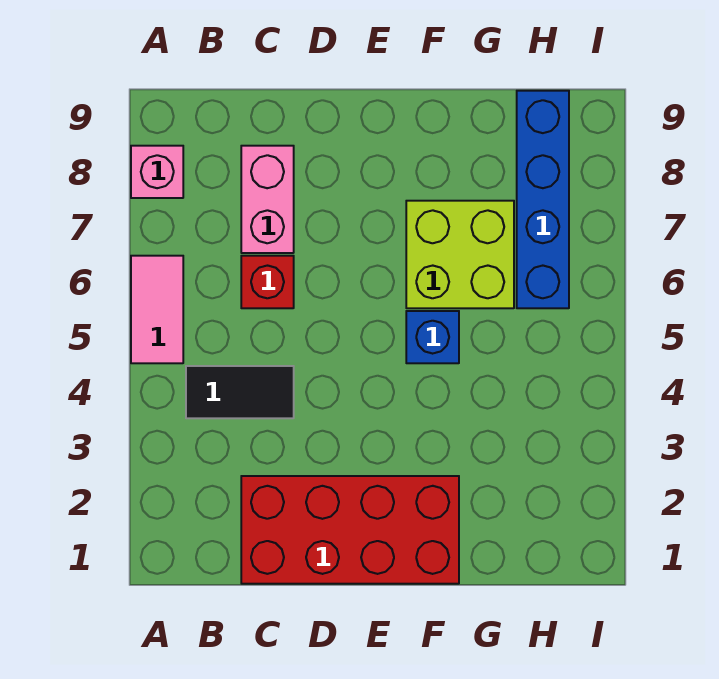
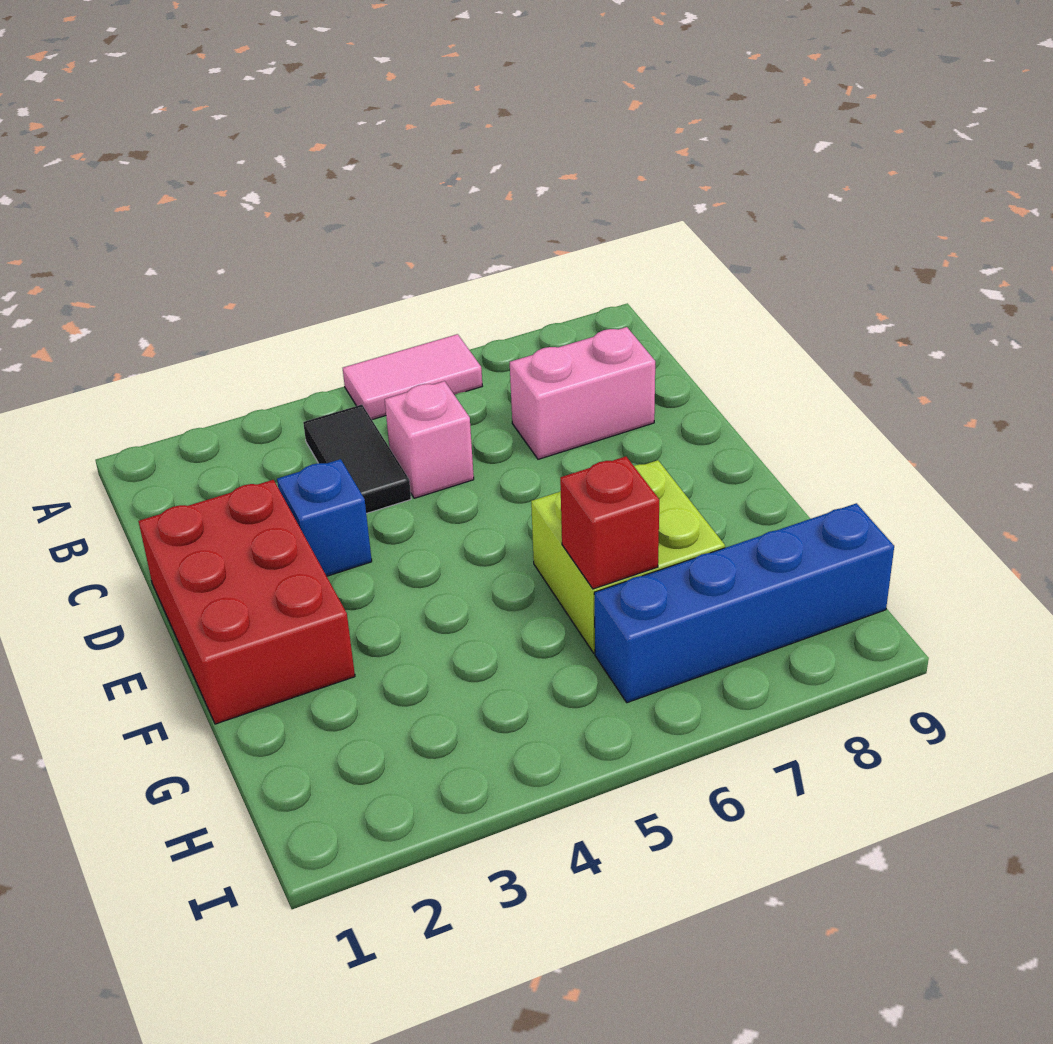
pink brick A8 level 1 -> pink brick C5 level 1
red brick C1:F2 level 1 -> red brick D1:F2 level 1
red brick C6 level 1 -> red brick G6 level 2
blue brick F5 level 1 -> blue brick D3 level 1

